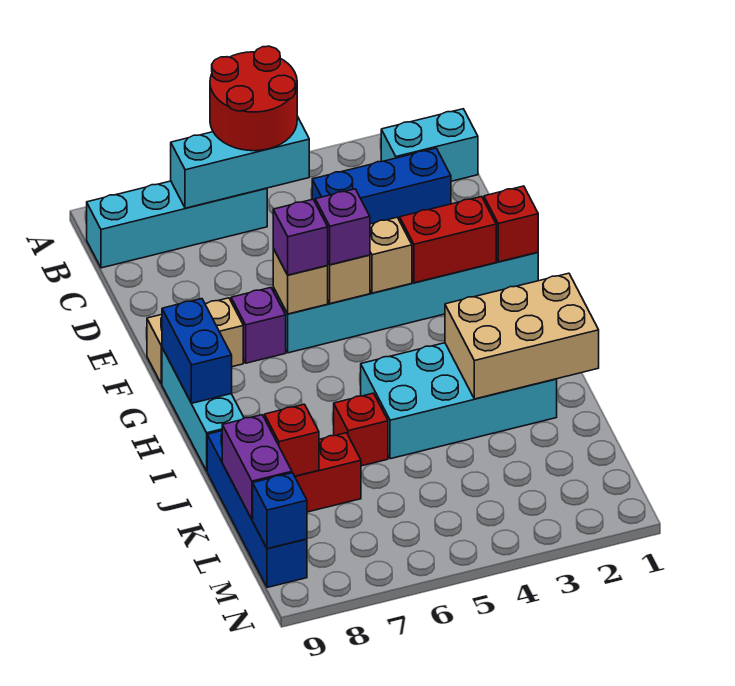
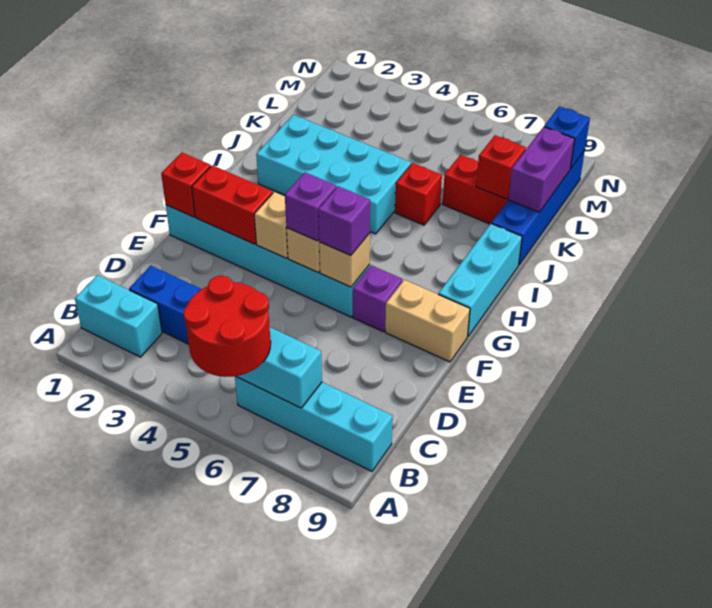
blue brick G9:H9 level 2 -> none
tan brick I1:J3 level 2 -> none

